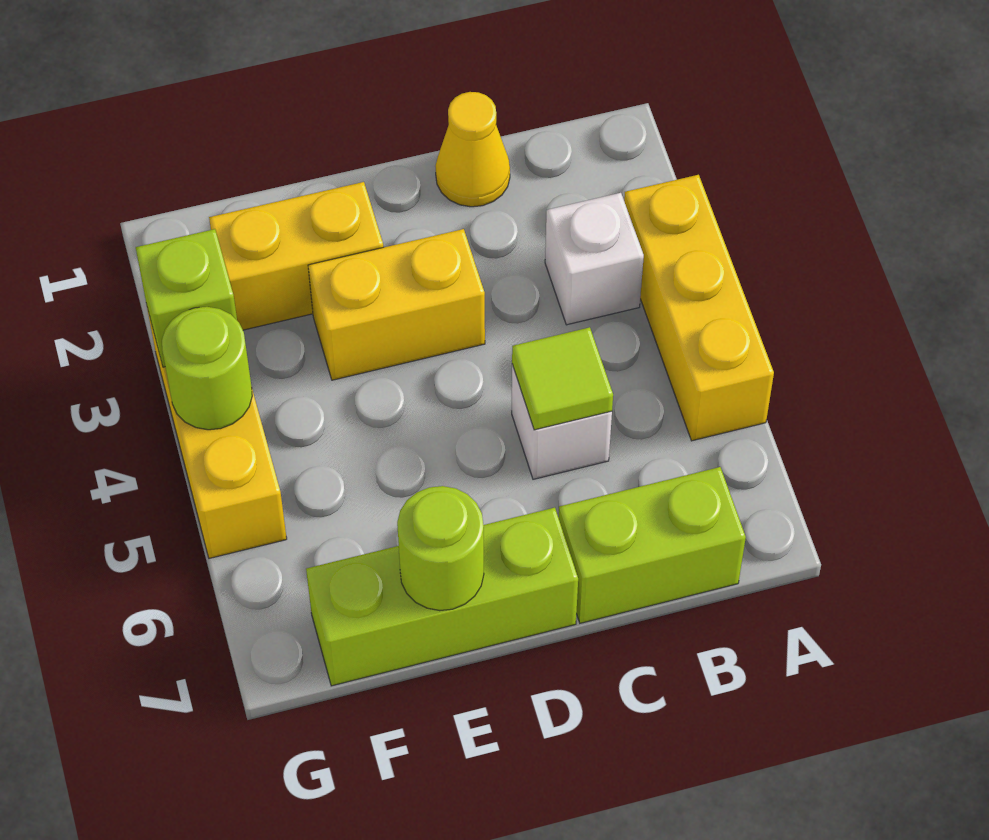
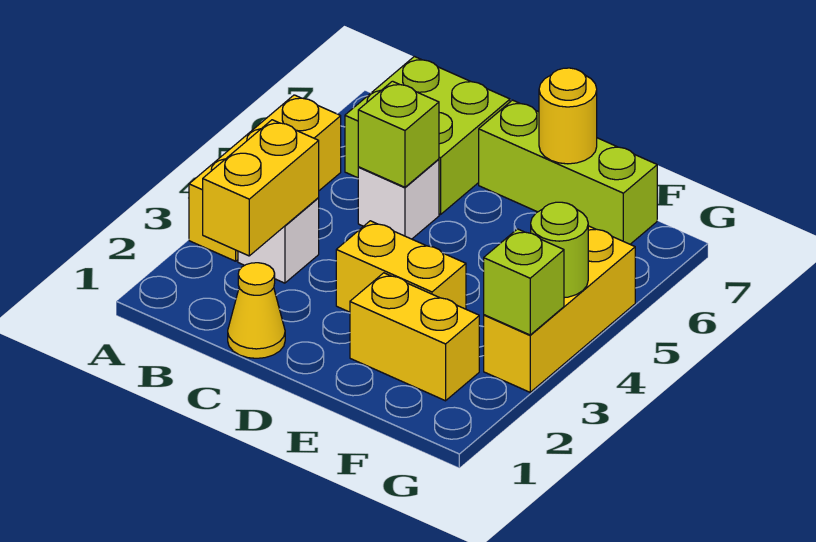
none -> yellow brick B2:B3 level 2
lime brick B7:C7 level 1 -> lime brick B6:C7 level 1
lime tile C5 level 2 -> lime brick C5 level 2
lime round brick E7 level 2 -> yellow round brick E7 level 2

